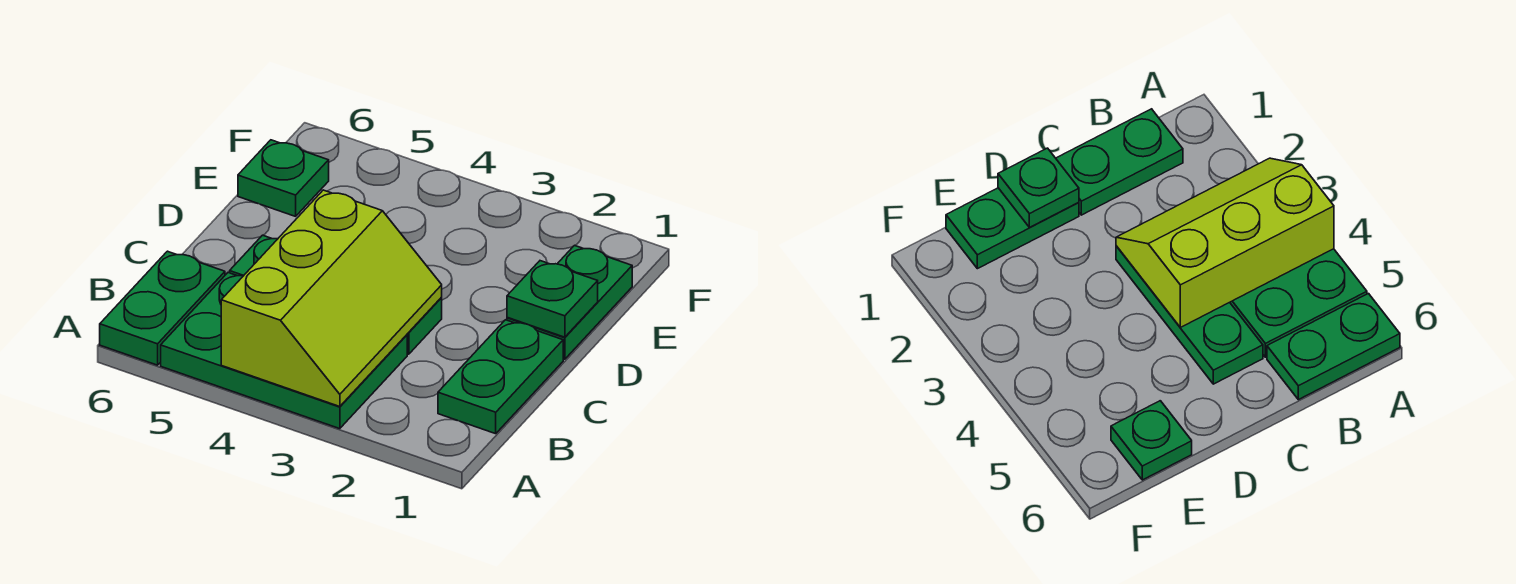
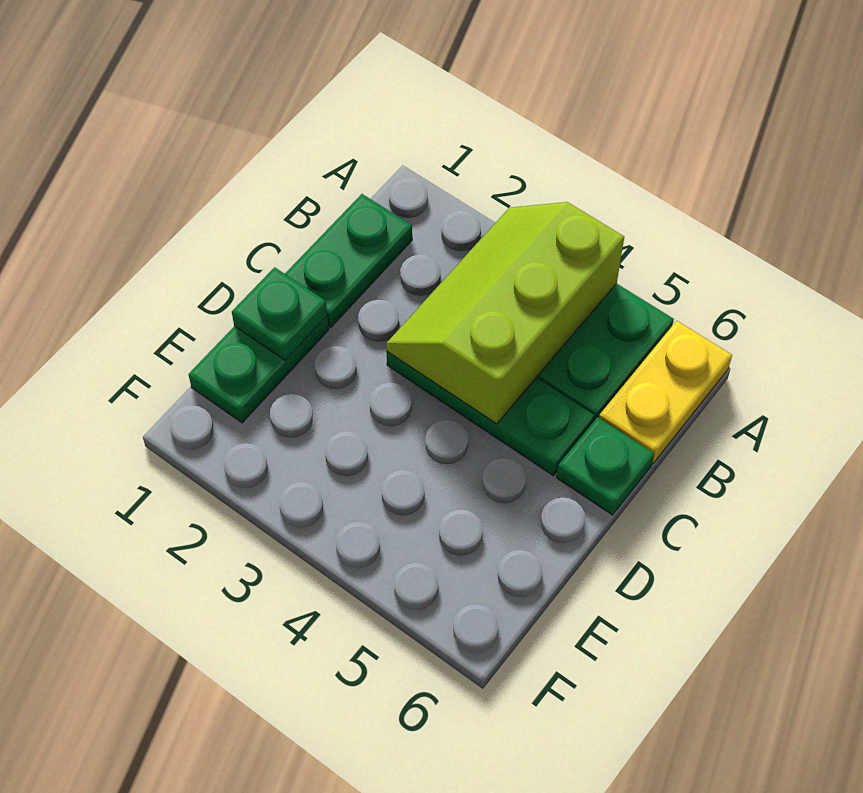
green plate A6:B6 level 1 -> yellow plate A6:B6 level 1
green plate E6 level 1 -> green plate C6 level 1

